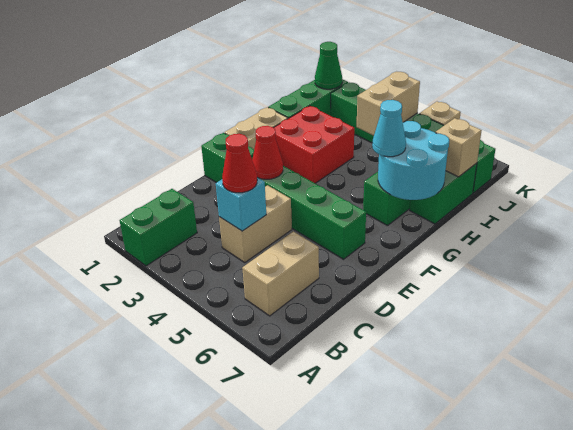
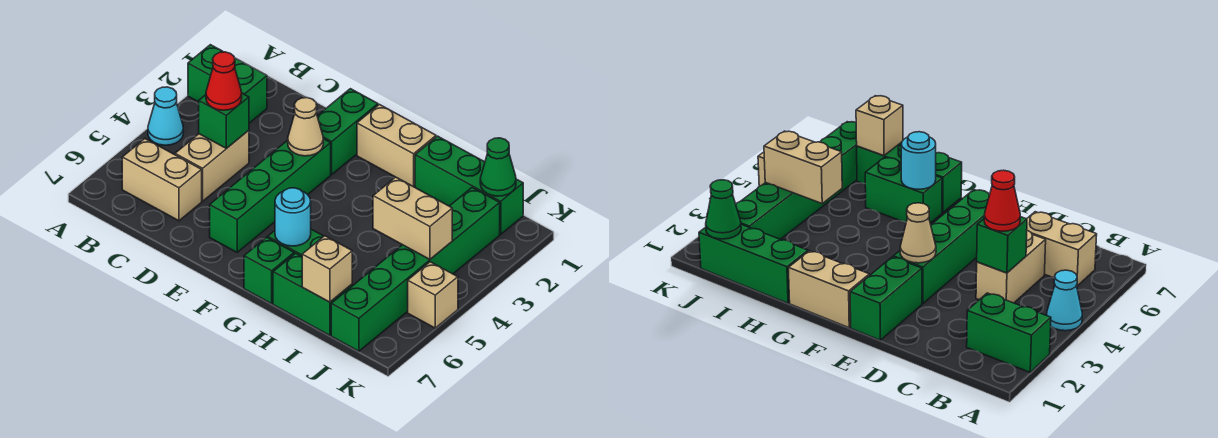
tan brick C4:D4 level 1 -> tan brick C4:C5 level 1
cyan brick C4 level 2 -> green brick C4 level 2
red cone E3 level 2 -> tan cone E3 level 2
red brick G2:H3 level 1 -> none
cyan round brick G6:H7 level 2 -> cyan round brick G6 level 2
cyan cone G6 level 3 -> cyan cone A4 level 1
none -> green brick G7 level 1

